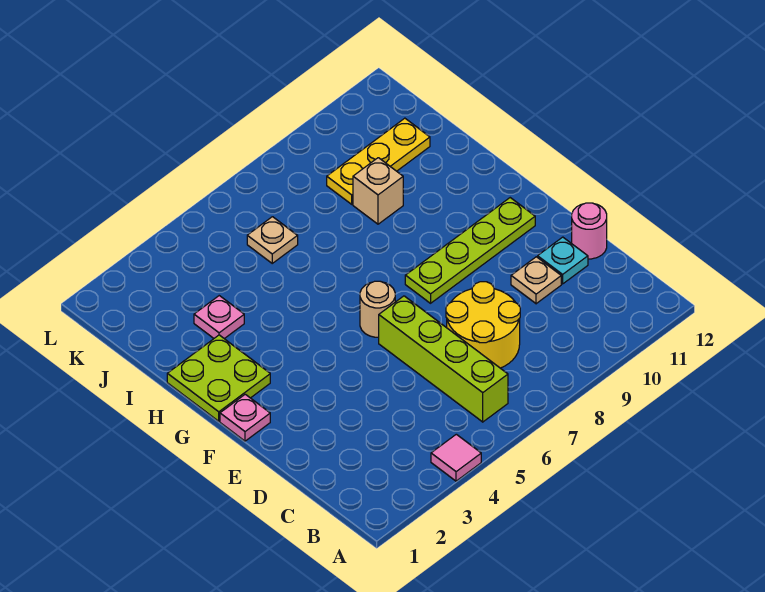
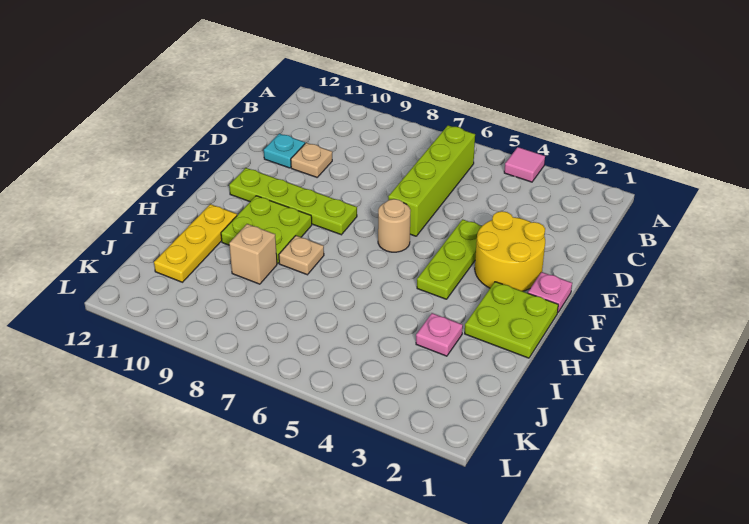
yellow round brick C7:D8 level 1 -> yellow round brick E2:F3 level 1
pink round brick D12 level 1 -> none
none -> lime plate E4:G4 level 1
none -> lime plate G9:H10 level 1
tan plate J6 level 1 -> tan plate H8 level 1
yellow plate J9:J11 level 1 -> yellow plate H11:J11 level 1

